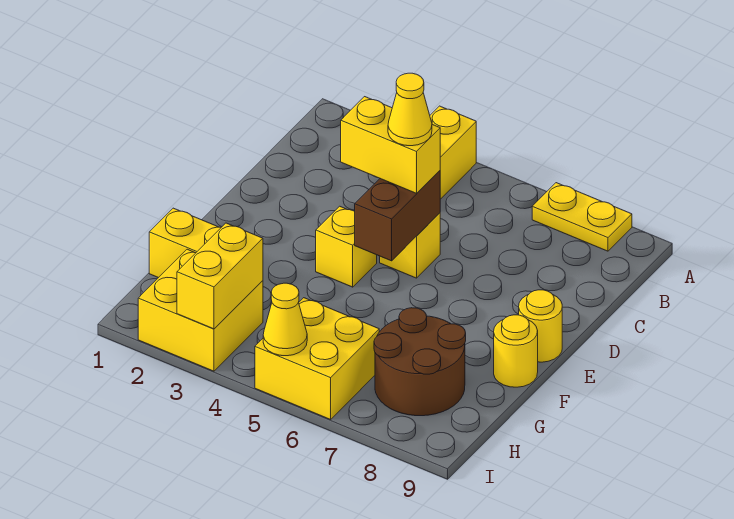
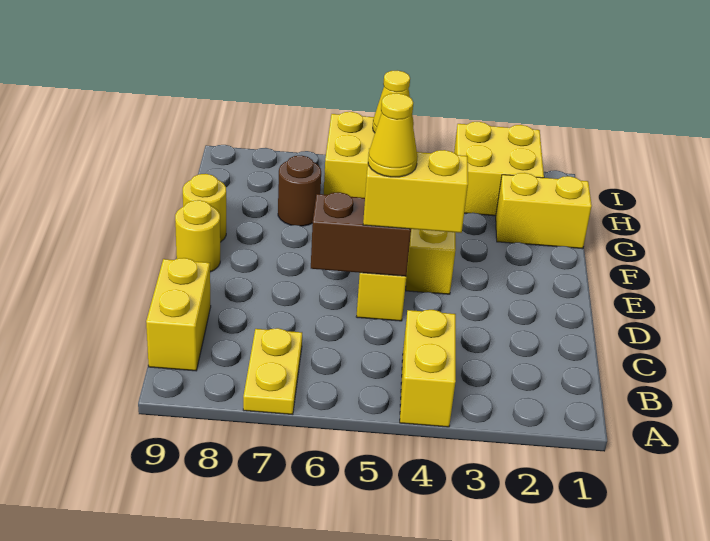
yellow plate A7:A8 level 1 -> yellow plate A7:B7 level 1
brown brick D5:E5 level 2 -> brown brick D5:D6 level 2
brown round brick G7:H8 level 1 -> brown round brick G7 level 1
yellow brick H3:I3 level 2 -> yellow brick B9:C9 level 1

